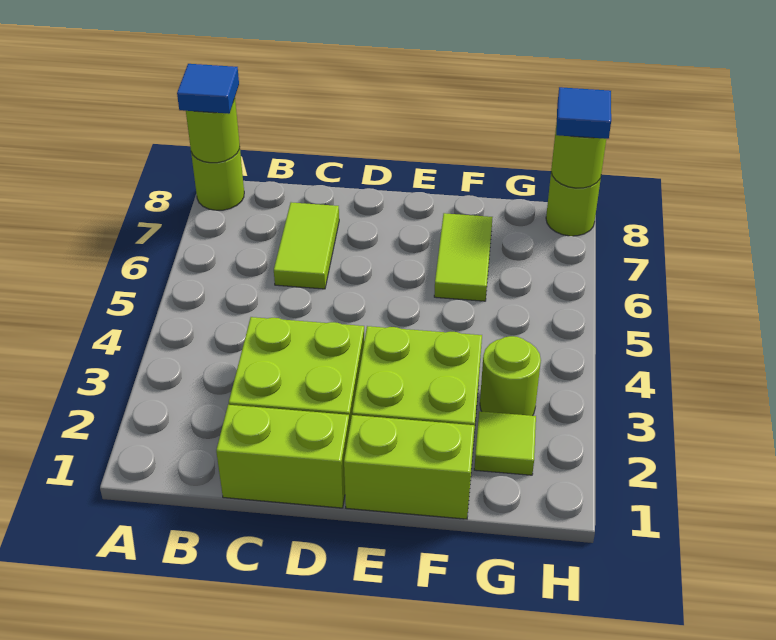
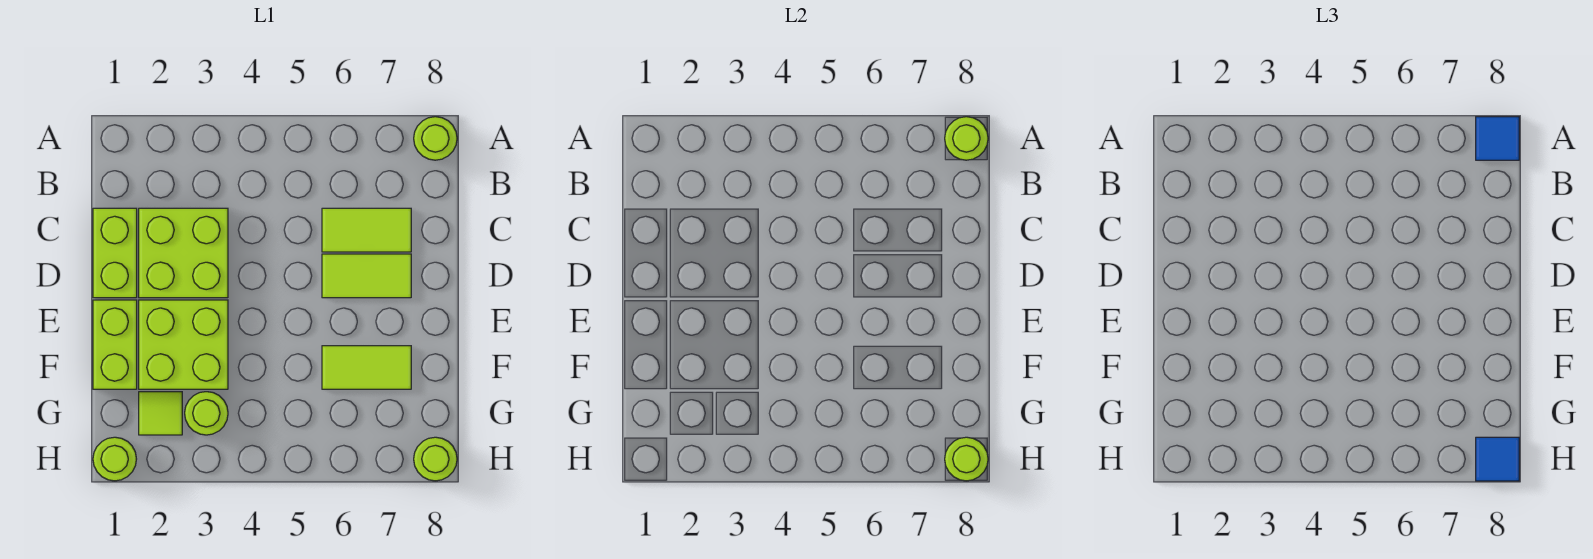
none -> lime tile D6:D7 level 1
none -> lime round brick H1 level 1

